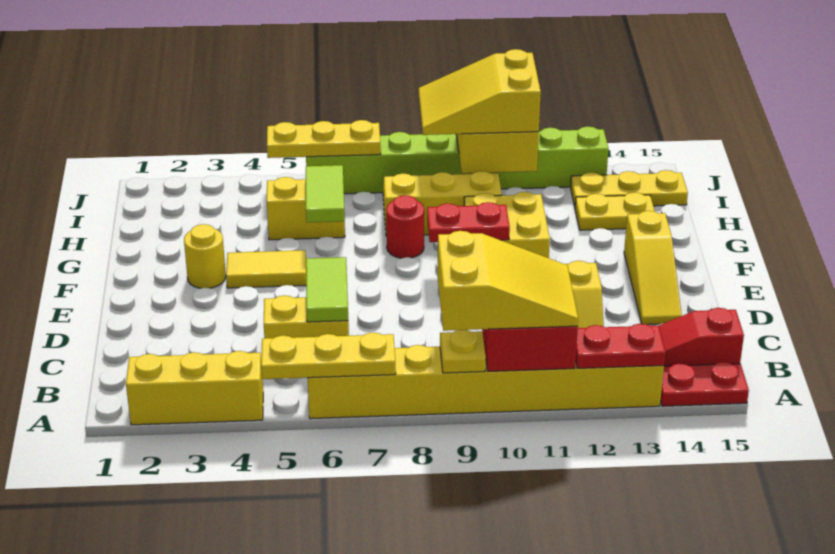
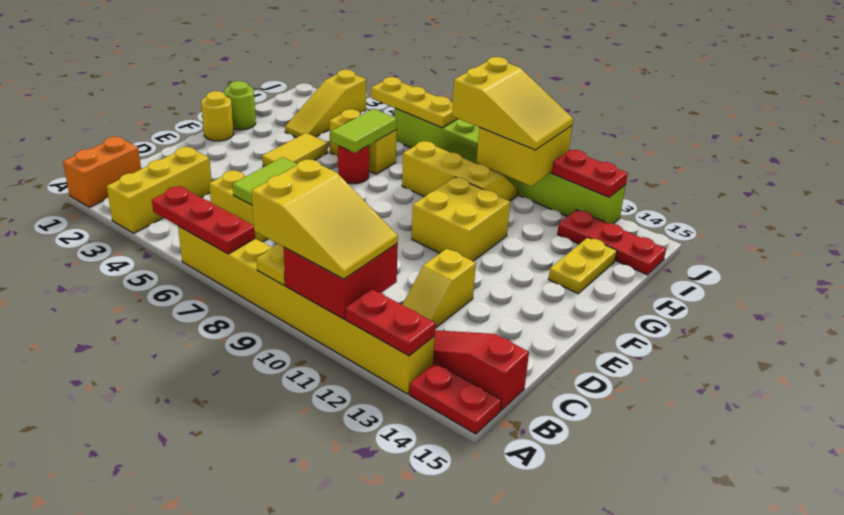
none -> orange brick A1:B1 level 1
yellow brick A2:A4 level 1 -> yellow brick A3:C3 level 1
yellow plate A5:A7 level 2 -> red plate A5:A7 level 2
yellow slope D14:F14 level 1 top F -> yellow slope H3:J3 level 1 top J
yellow round brick F3 level 1 -> yellow round brick F1 level 1
yellow tile F4:F5 level 1 -> yellow tile F4:G4 level 1
red plate F9:F10 level 2 -> red plate J12:J13 level 2
none -> lime round brick G1 level 1
red round brick G8 level 1 -> red round brick G6 level 1
yellow plate H13:H14 level 1 -> yellow plate G14:H14 level 1
yellow slope I9:J11 level 3 top 11 -> yellow slope I9:J11 level 3 top 9
yellow plate I13:I15 level 1 -> red plate I13:I15 level 1

